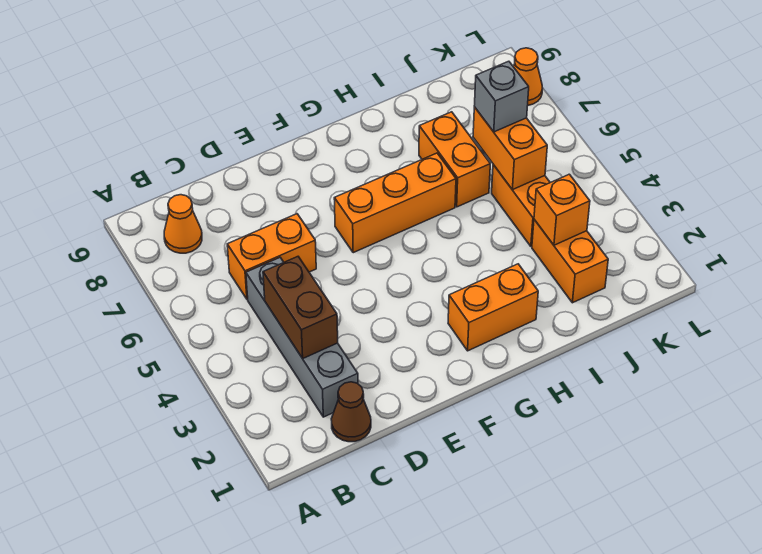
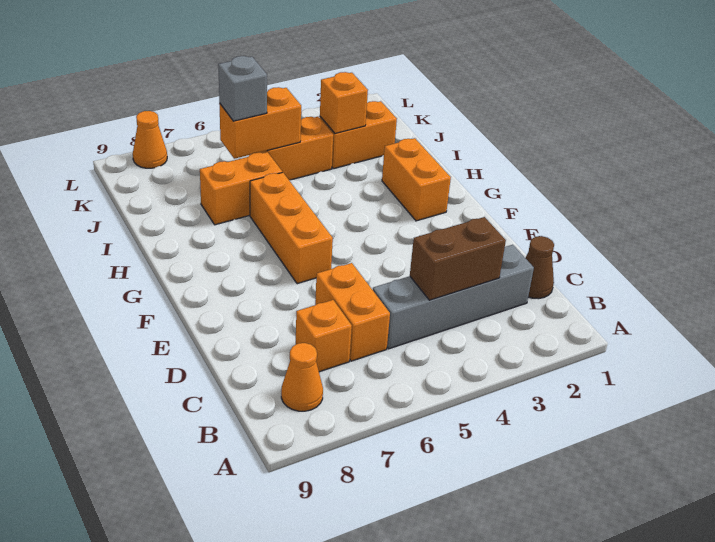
none -> orange brick C7 level 1

